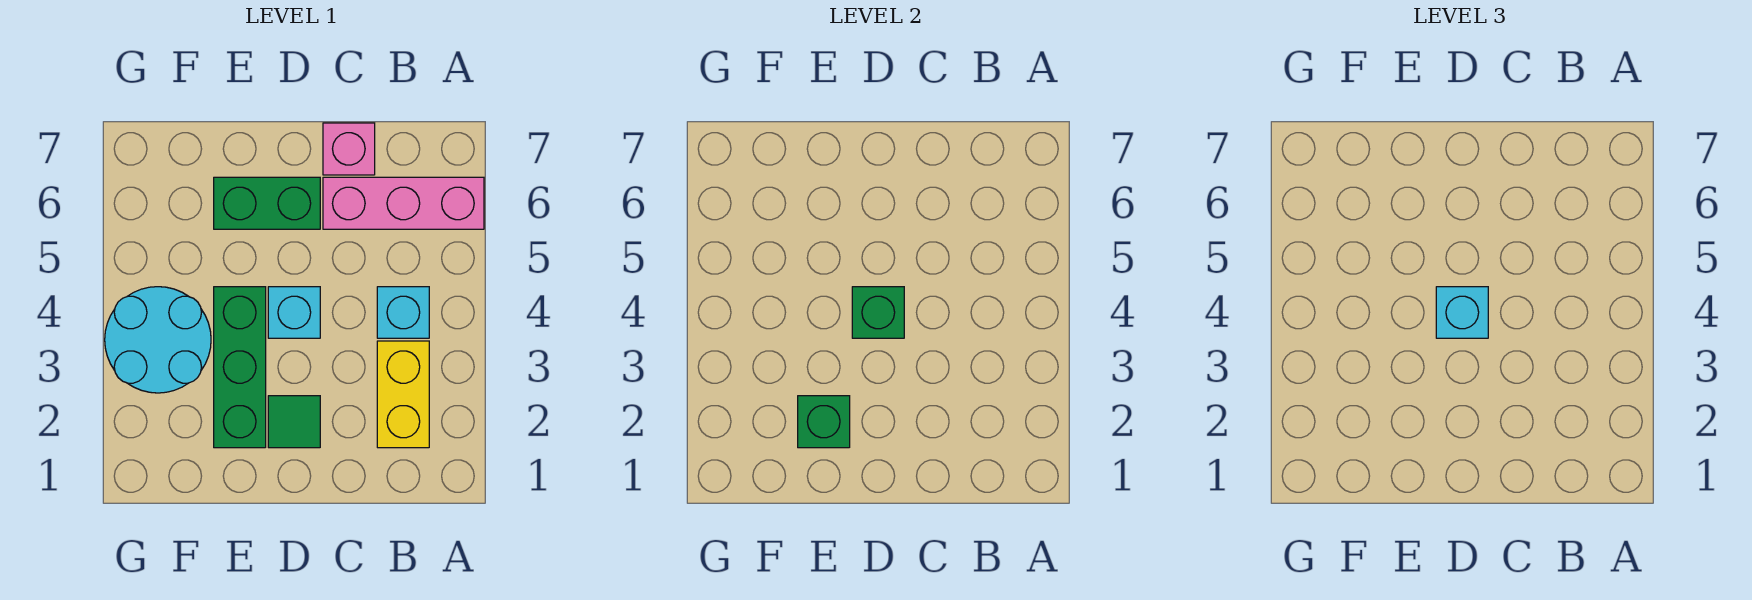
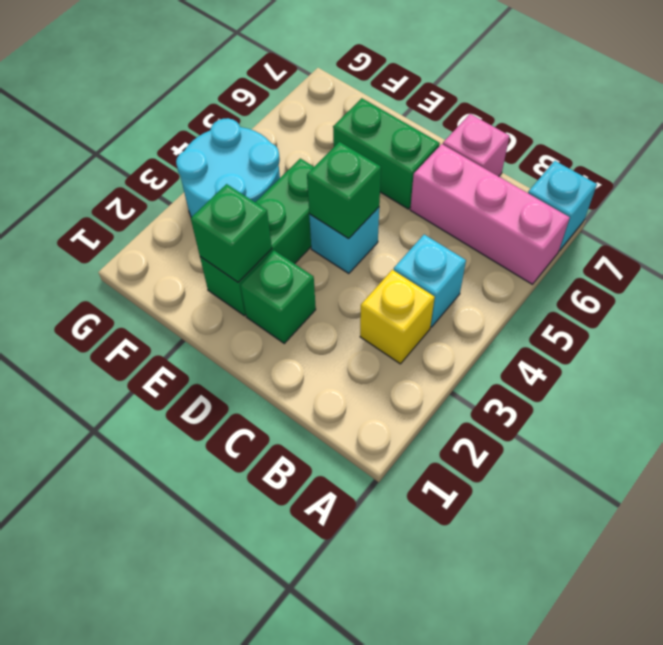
yellow brick B2:B3 level 1 -> yellow brick B3 level 1
green tile D2 level 1 -> green brick D2 level 1
cyan brick D4 level 3 -> cyan brick A7 level 1

